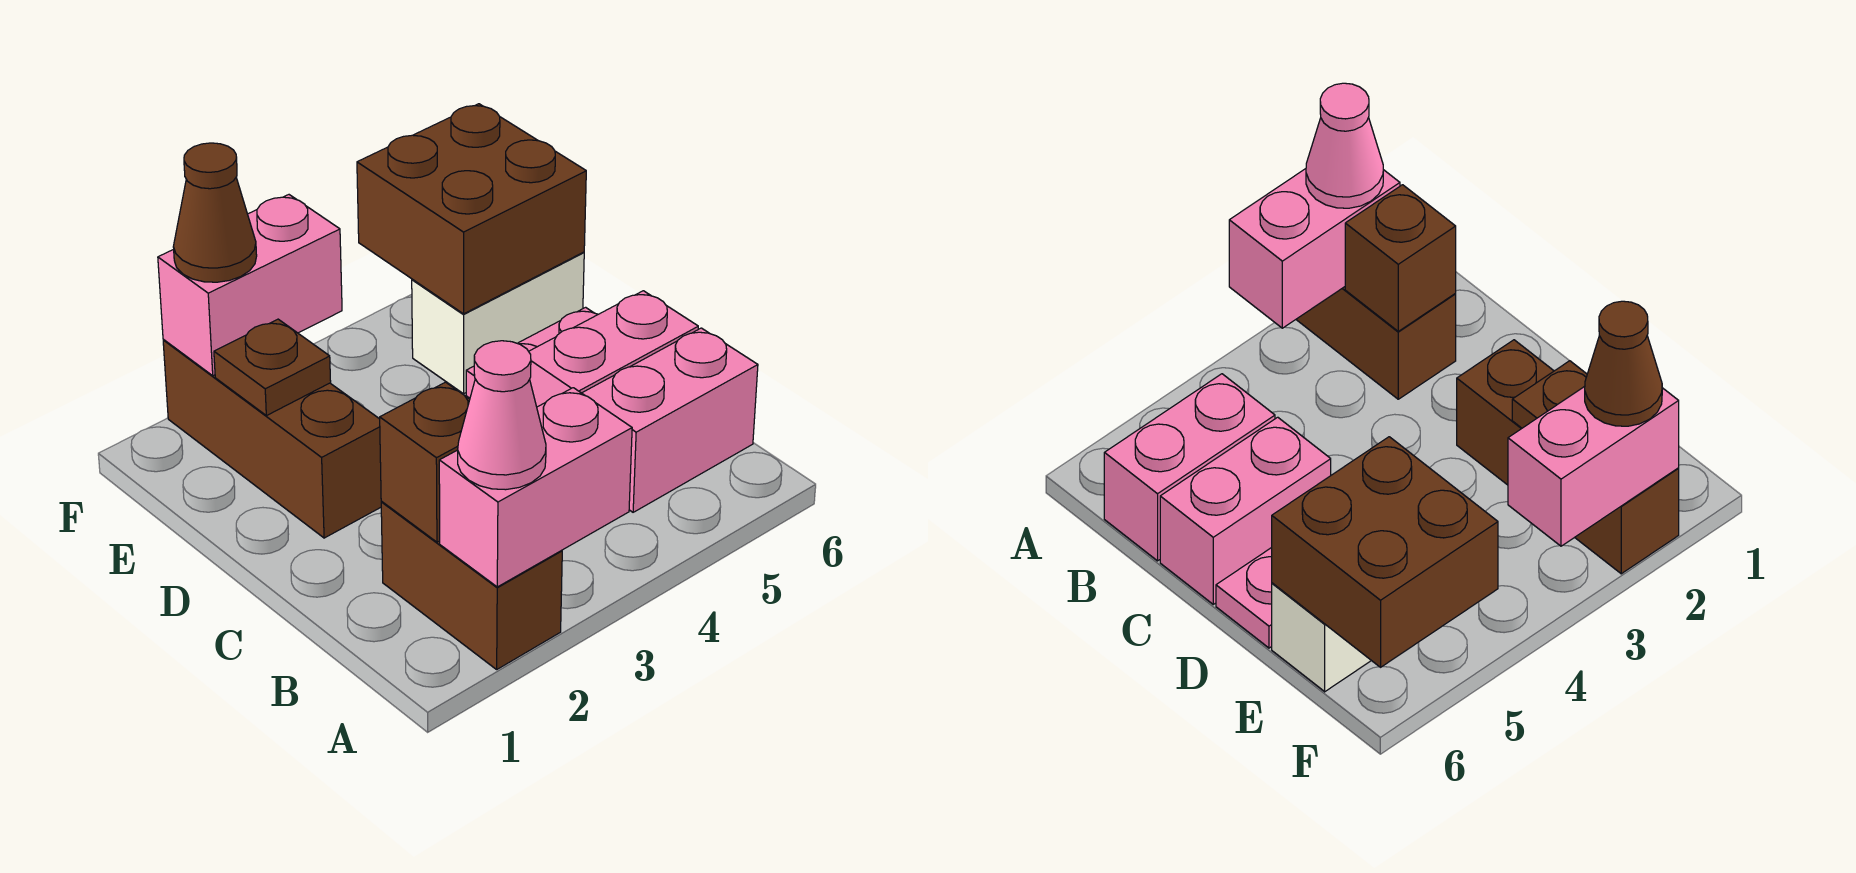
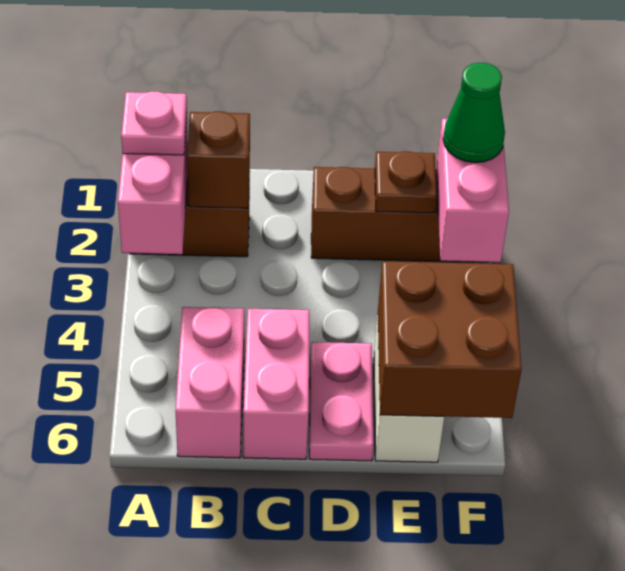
pink cone A2 level 3 -> pink plate A2 level 3
brown cone F2 level 3 -> green cone F2 level 3

